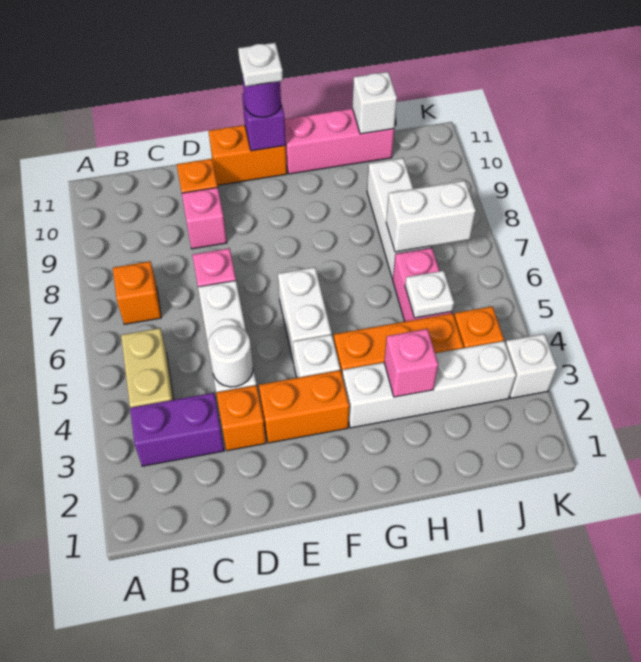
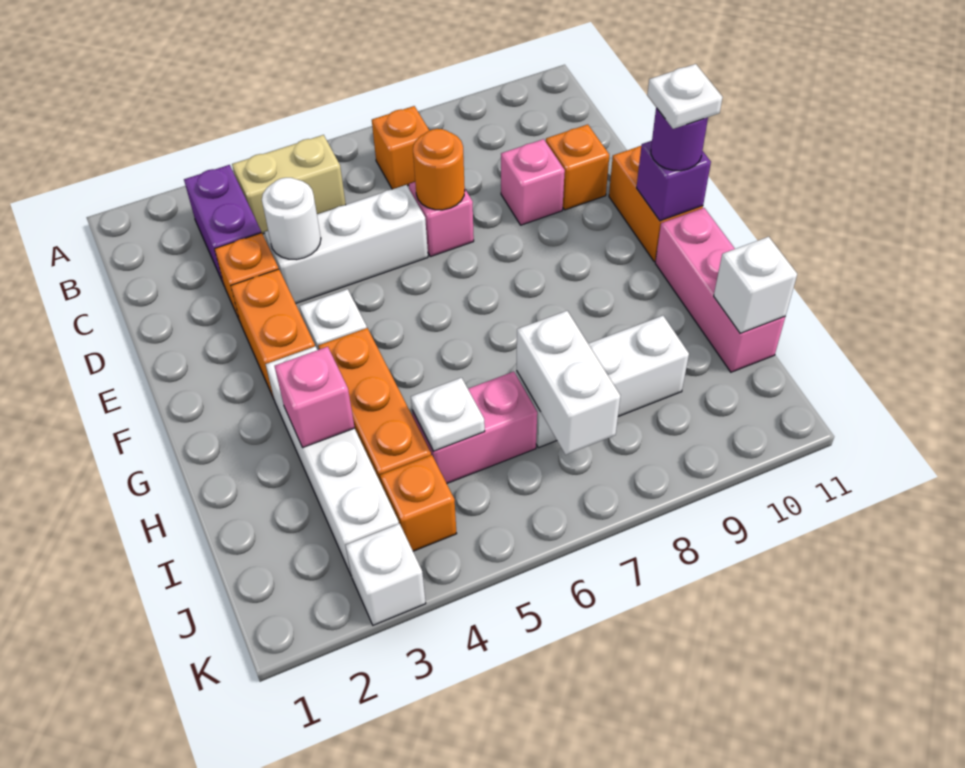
none -> orange round brick D7 level 2
white brick F5:F6 level 1 -> none

